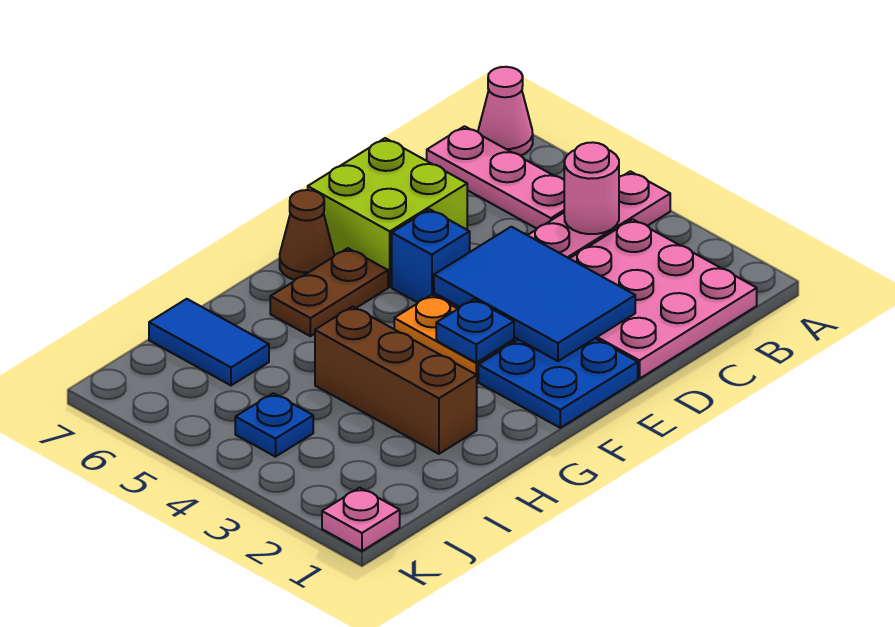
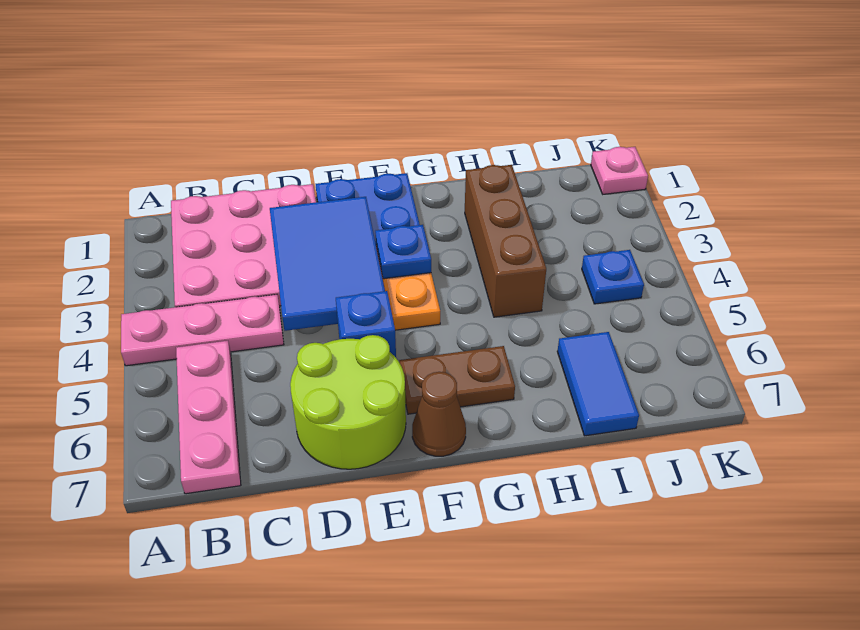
pink cone A7 level 1 -> none
pink round brick B4 level 2 -> none
lime brick D6:E7 level 1 -> lime round brick D6:E7 level 1

